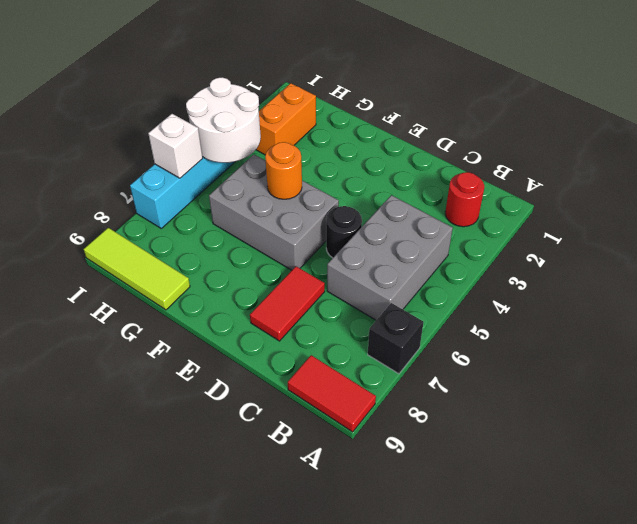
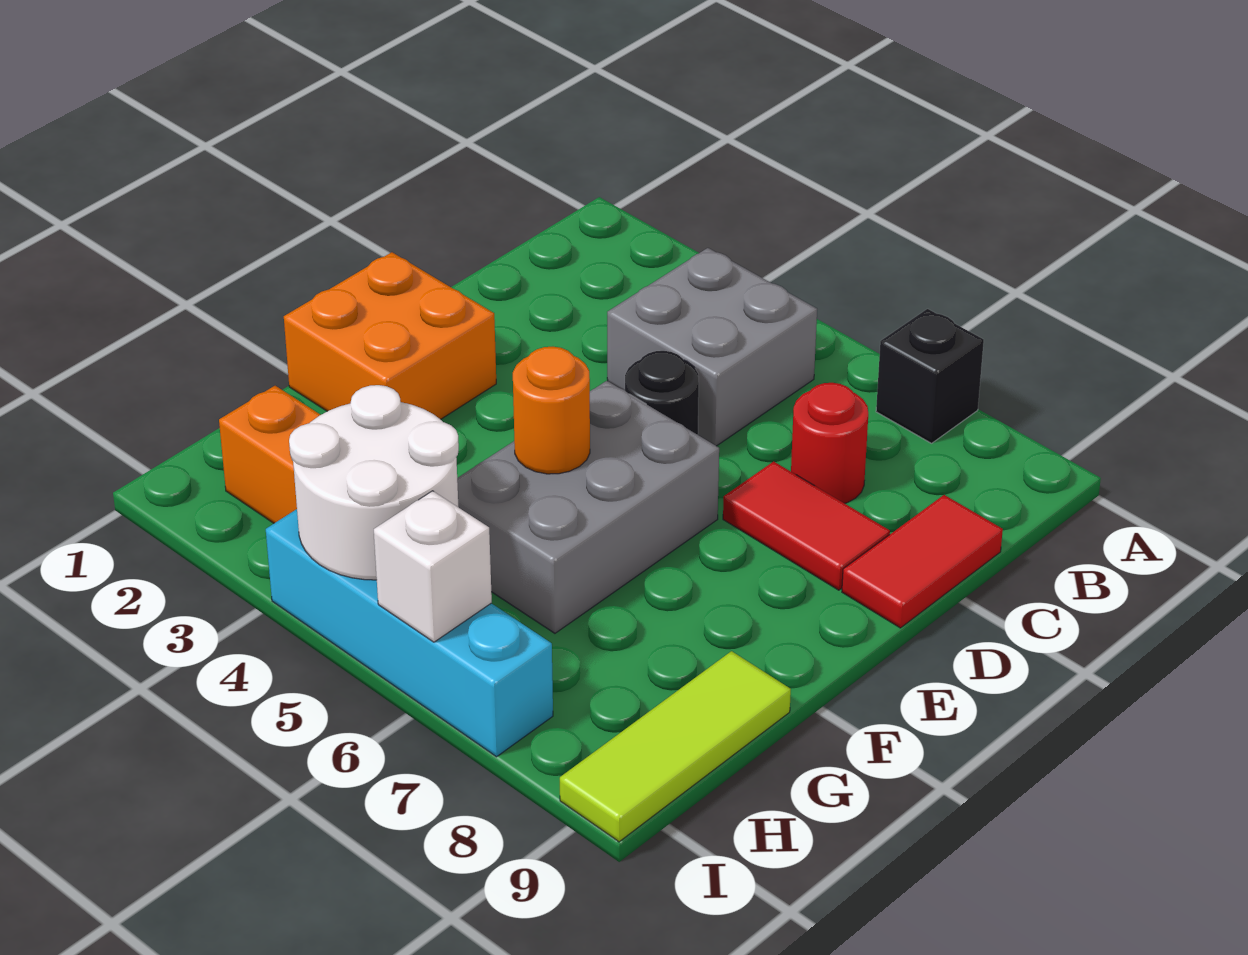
red tile A9:B9 level 1 -> red tile C9:D9 level 1
red round brick B2 level 1 -> red round brick C7 level 1
grey brick B4:C6 level 1 -> grey brick B4:C5 level 1
none -> orange brick E1:F2 level 1

